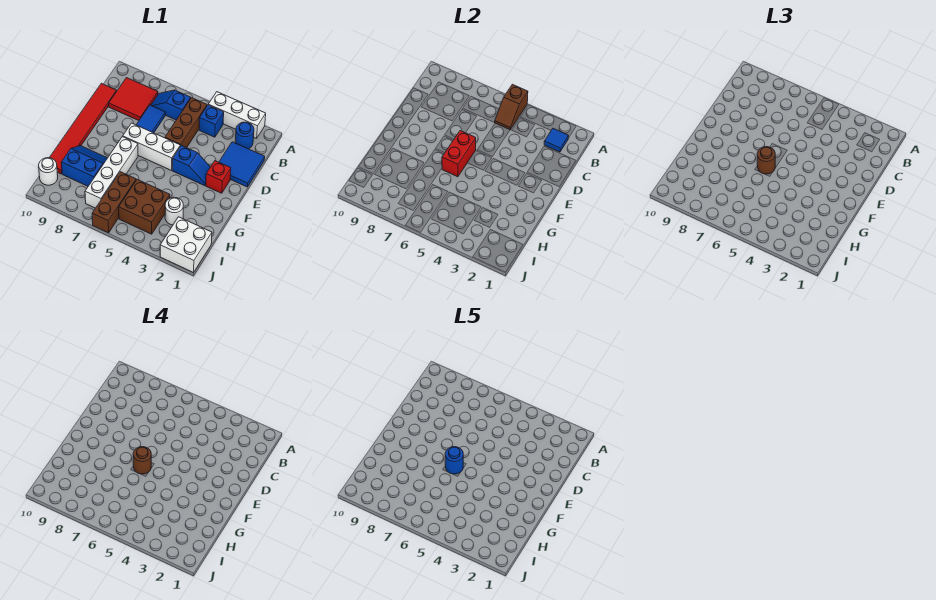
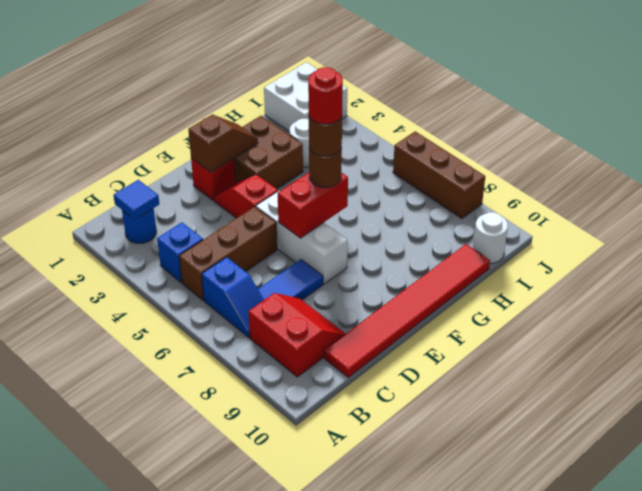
white brick A2:A4 level 1 -> none
brown slope A5:B5 level 2 top A -> brown slope E2:F2 level 2 top E
red tile B8:C9 level 1 -> red slope B8:C9 level 1 top B
blue tile C1:D2 level 1 -> none
blue slope E3:E4 level 1 top 4 -> red slope E3:E4 level 1 top 4
blue round brick F6 level 5 -> red round brick F6 level 5
white brick F7:I7 level 1 -> none
blue slope G8:H9 level 1 top H -> none
brown brick H4:I5 level 1 -> brown brick F2:G3 level 1
brown brick H6:J6 level 1 -> brown brick J6:J8 level 1

